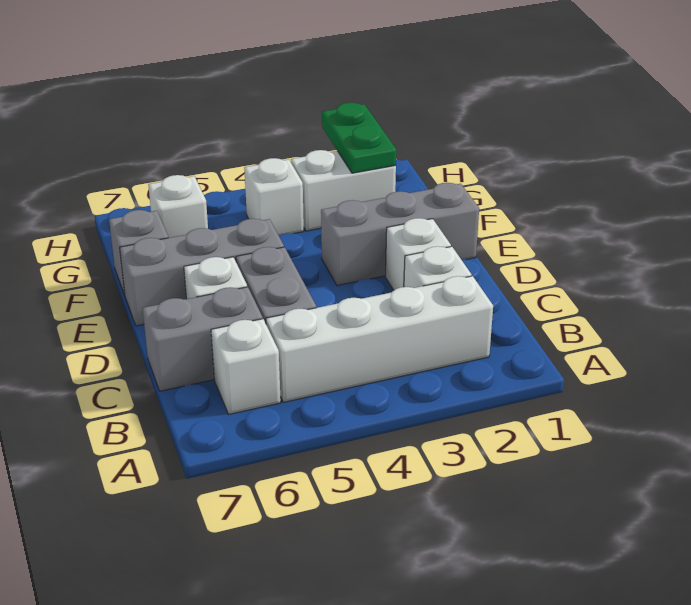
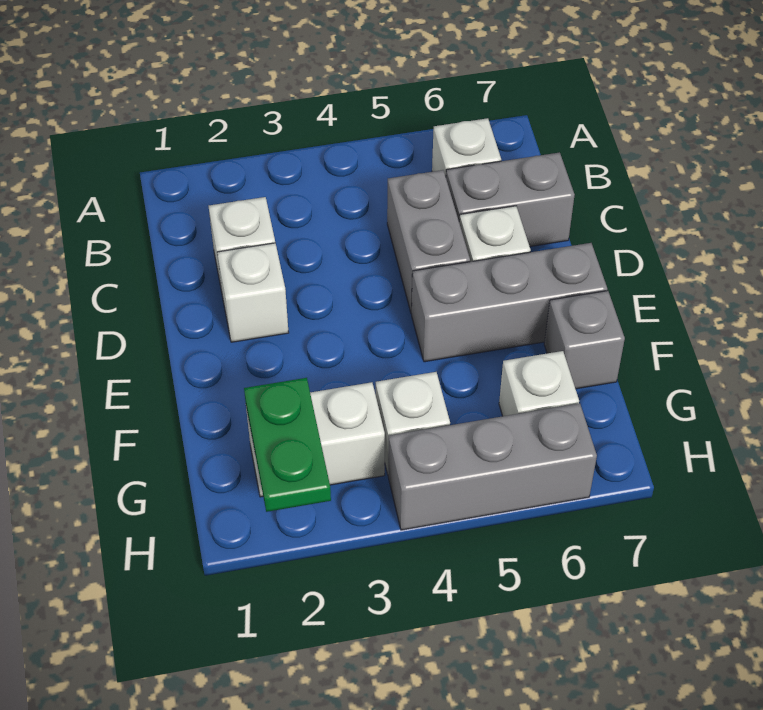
white brick B2:B5 level 1 -> none
grey brick E1:E3 level 1 -> grey brick H4:H6 level 1

